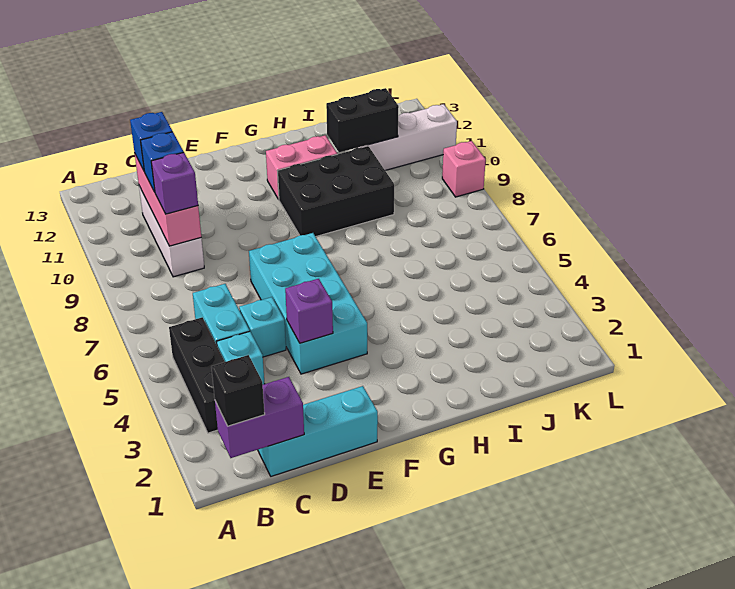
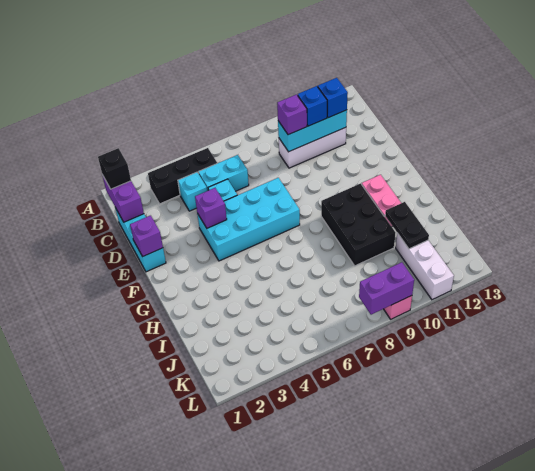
pink brick C9:C11 level 2 -> cyan brick C9:C11 level 2
none -> purple brick E1 level 2
black brick I11:J11 level 2 -> black plate I11:J11 level 2
none -> purple brick L8:L9 level 2

